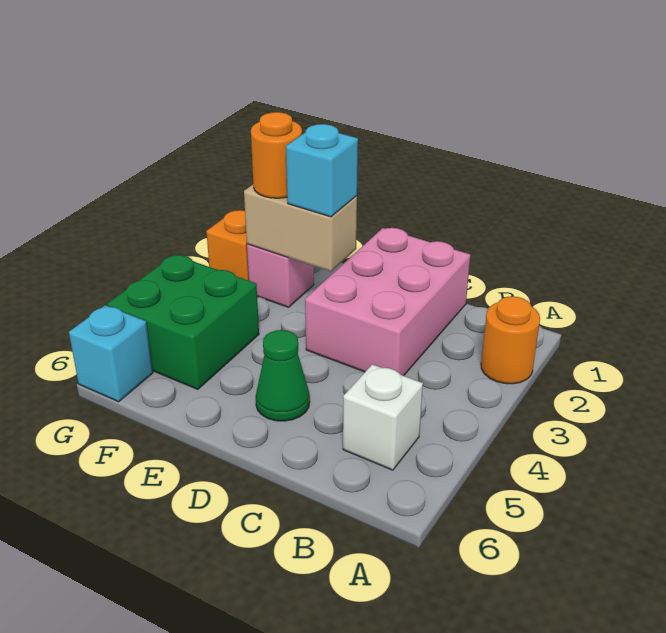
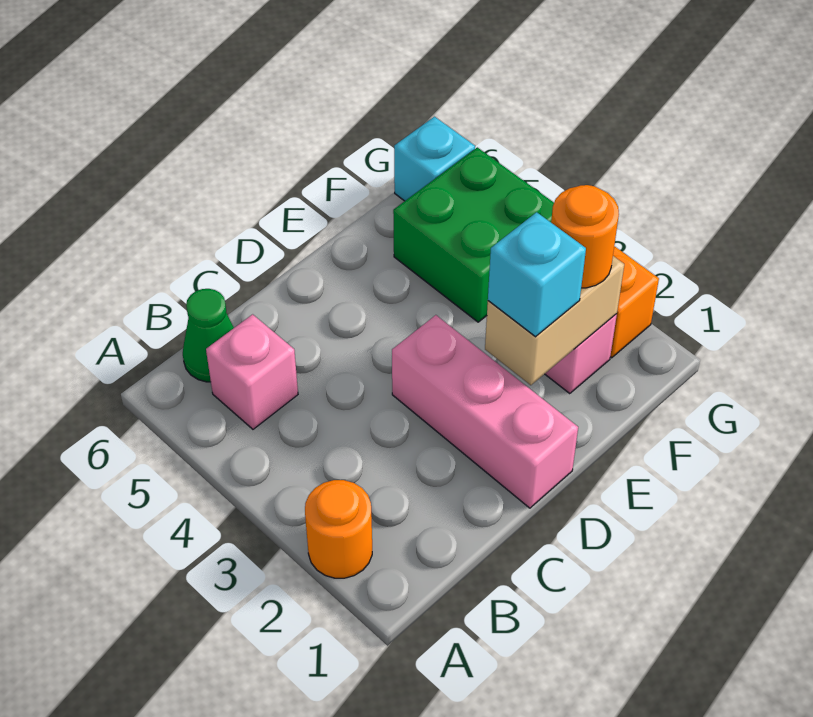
white brick B5 level 1 -> pink brick B5 level 1
pink brick C1:D3 level 1 -> pink brick D1:D3 level 1
green cone D5 level 1 -> green cone B6 level 1

